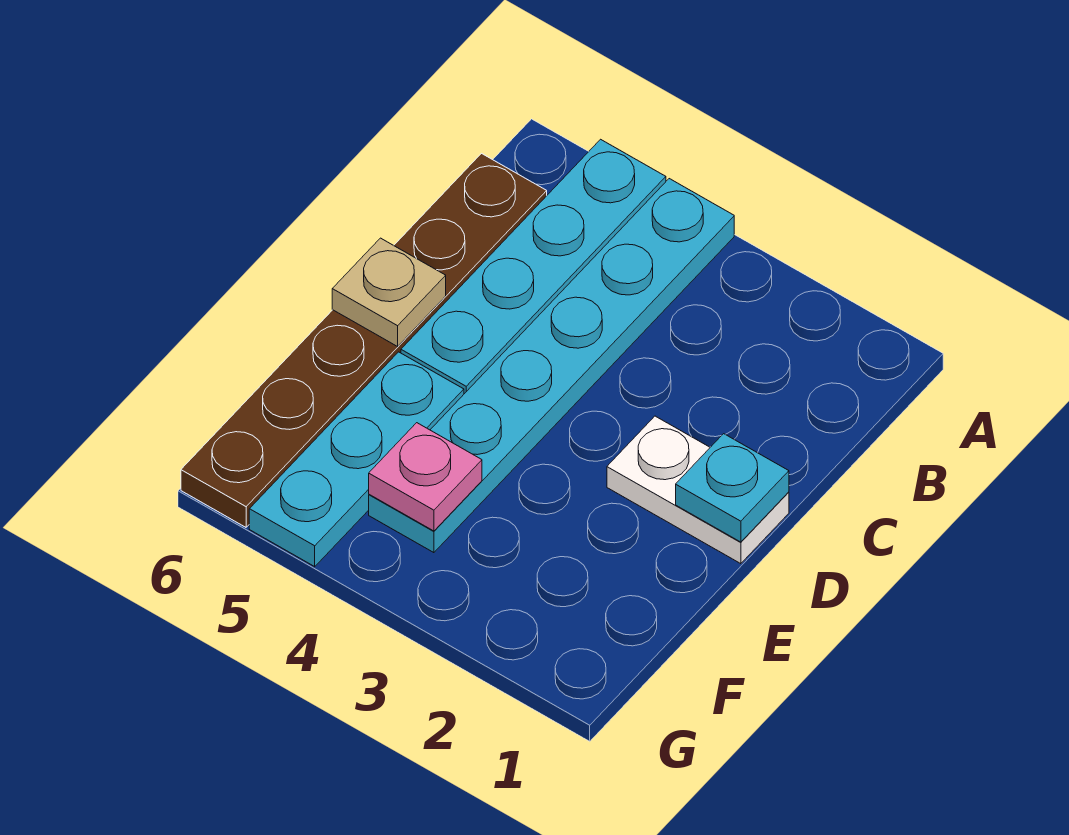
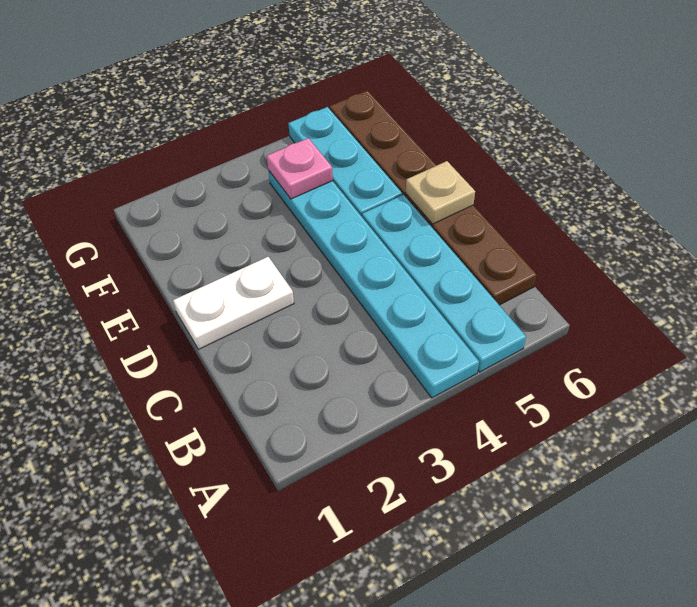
cyan plate D1 level 2 -> none

